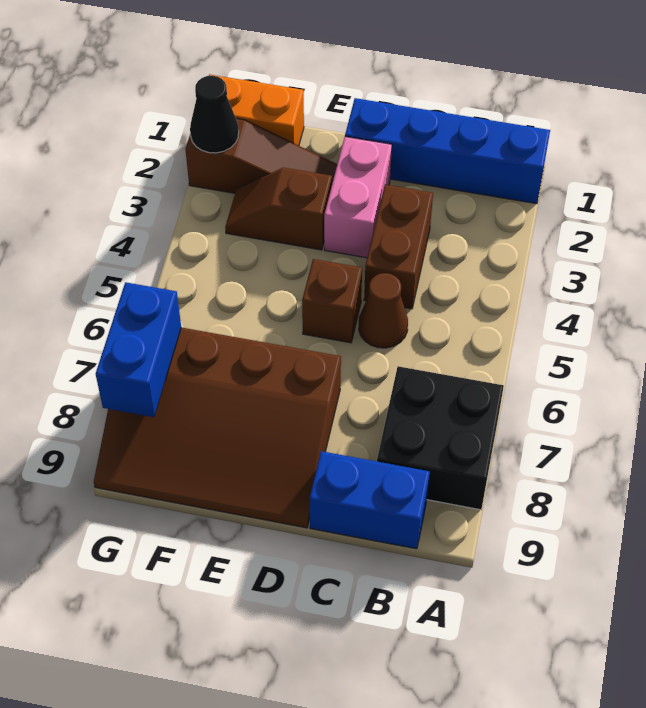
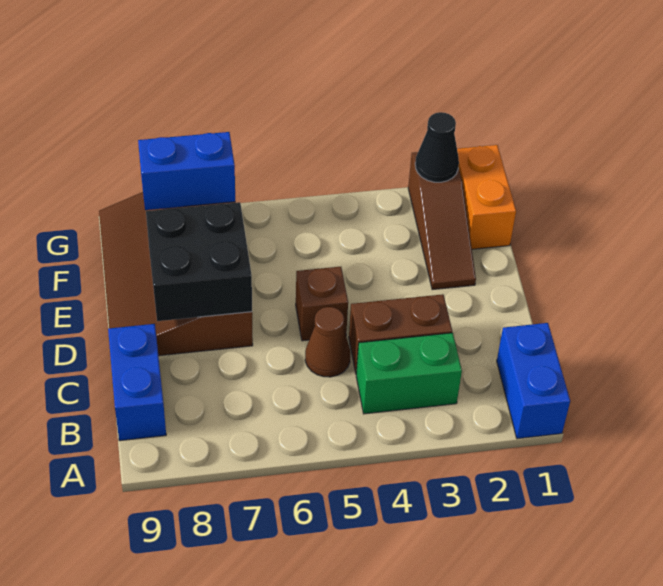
blue brick A1:D1 level 1 -> blue brick A1:B1 level 1
black brick A7:B8 level 1 -> black brick D7:E8 level 2
none -> green brick B3:B4 level 1
pink brick D2:D3 level 1 -> none
brown slope E3:F3 level 1 top E -> none

